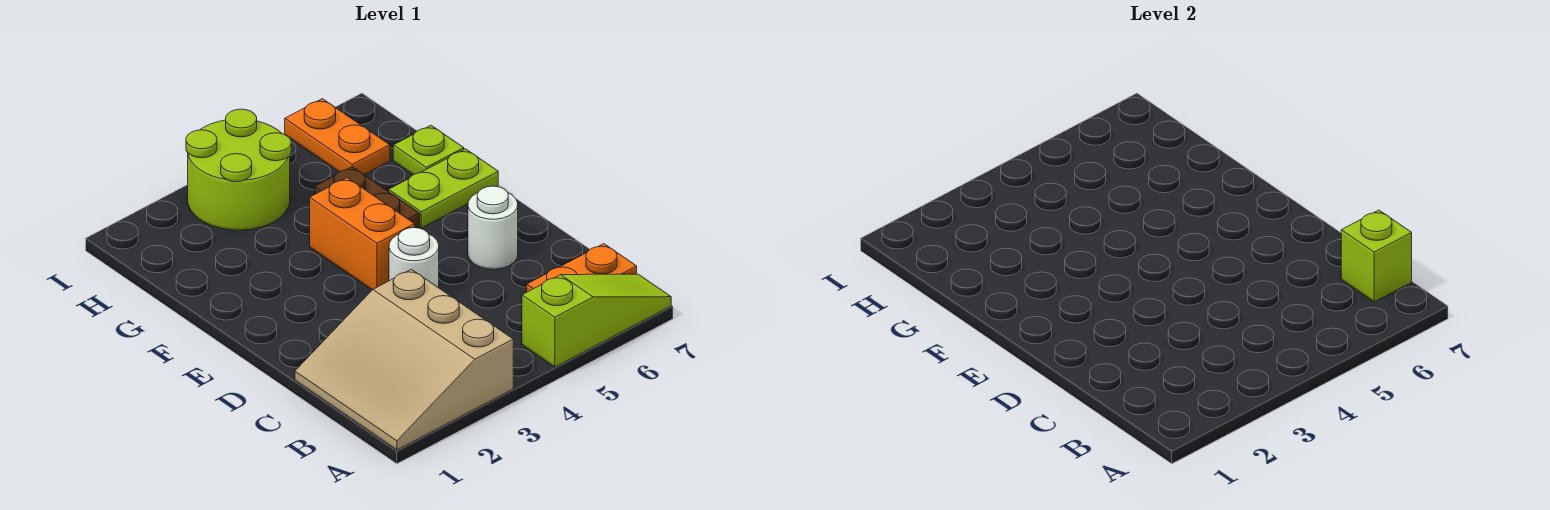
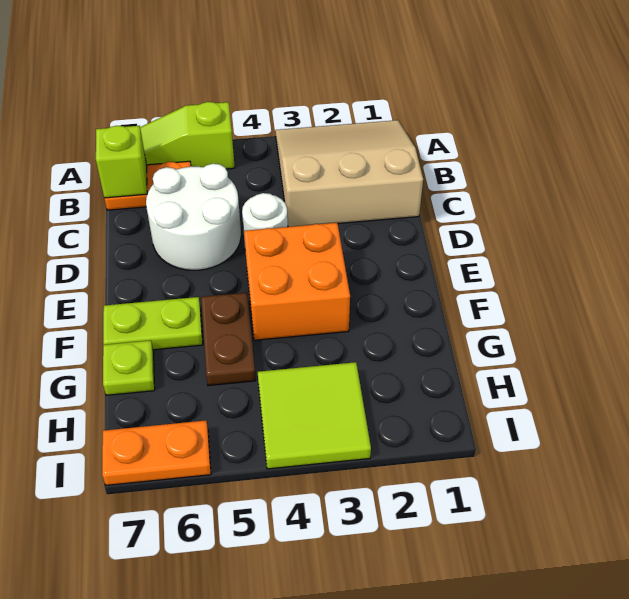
tan slope A1:C3 level 1 top 3 -> tan slope A1:C3 level 1 top C
white round brick D6 level 1 -> white round brick C5:D6 level 1
orange brick E4:F4 level 1 -> orange brick E3:F4 level 1
lime round brick H3:I4 level 1 -> lime tile H3:I4 level 1
orange plate H6:I6 level 1 -> orange plate I6:I7 level 1

